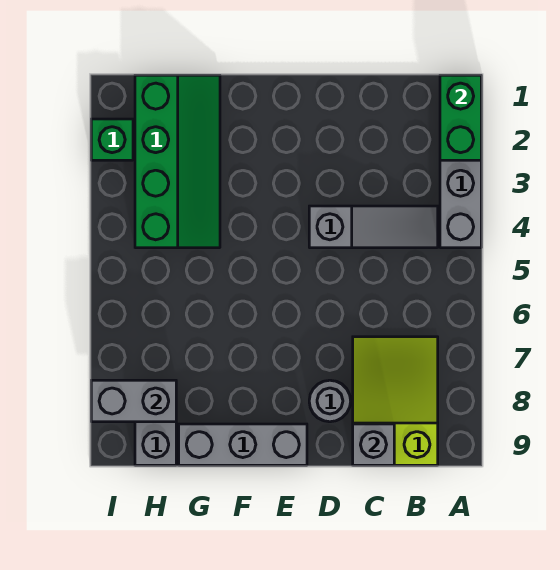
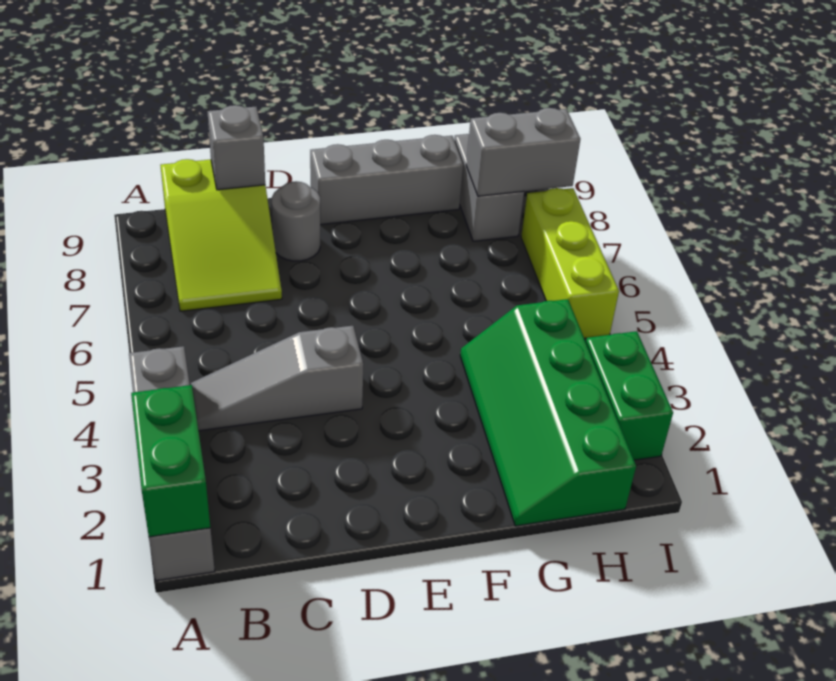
green brick I2 level 1 -> green brick I2:I3 level 1
none -> lime brick I5:I7 level 1

